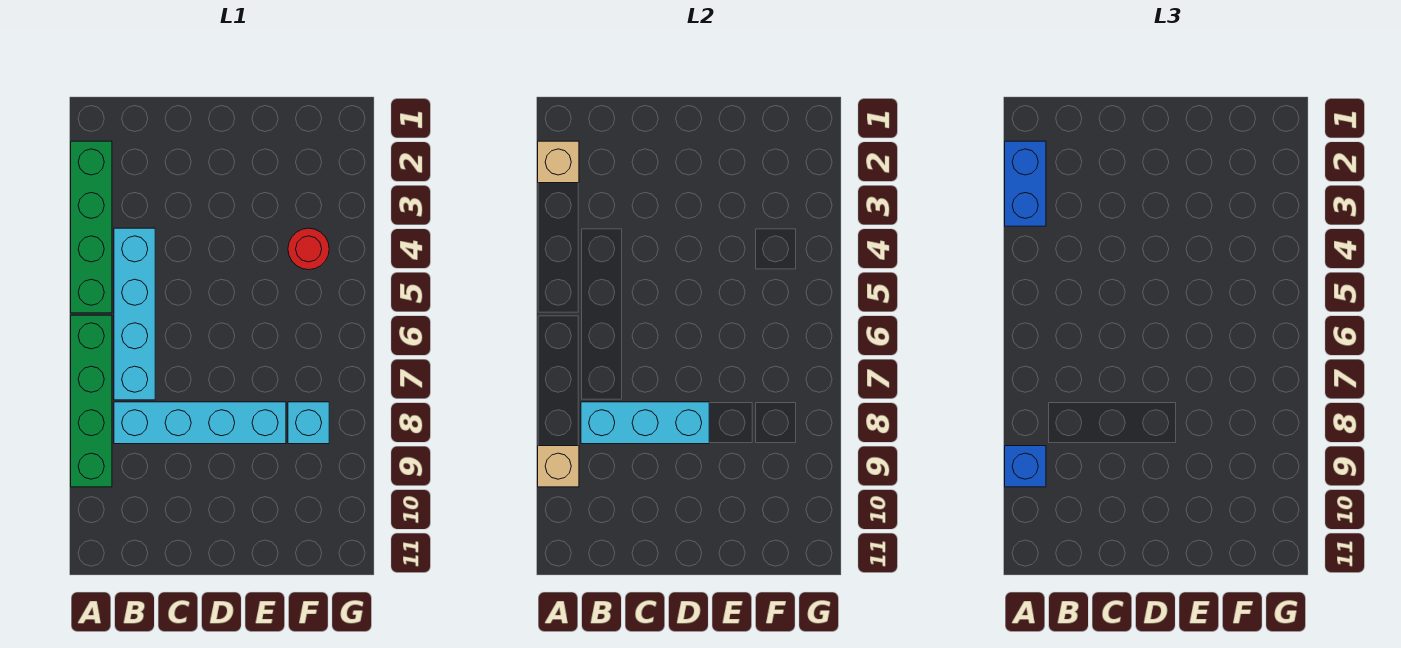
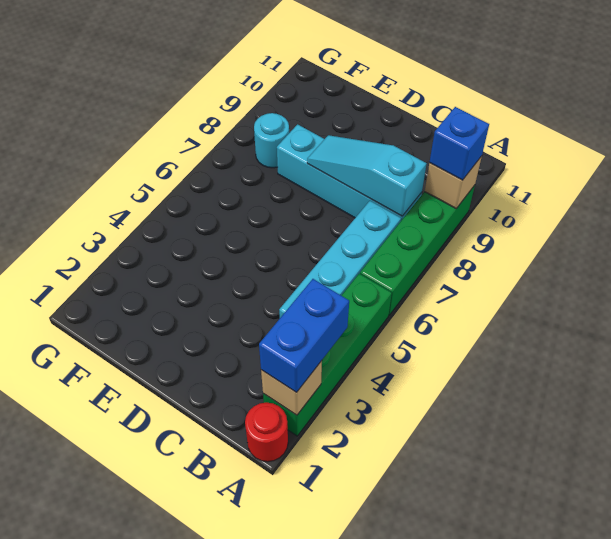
cyan brick B8:D8 level 2 -> cyan slope B8:D8 level 2 top B
red round brick F4 level 1 -> red round brick A1 level 1
cyan brick F8 level 1 -> cyan round brick F8 level 1

